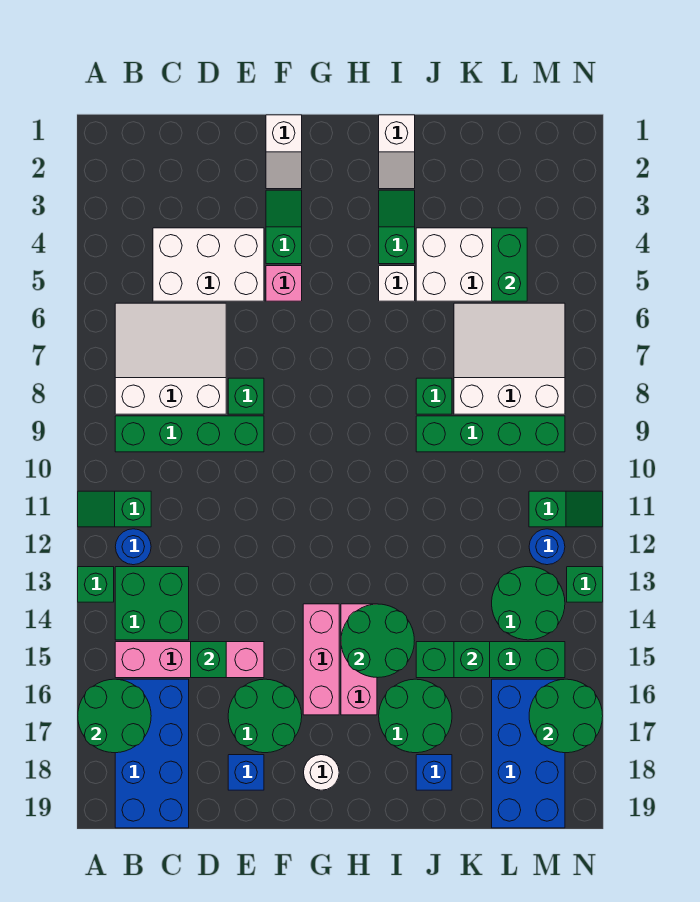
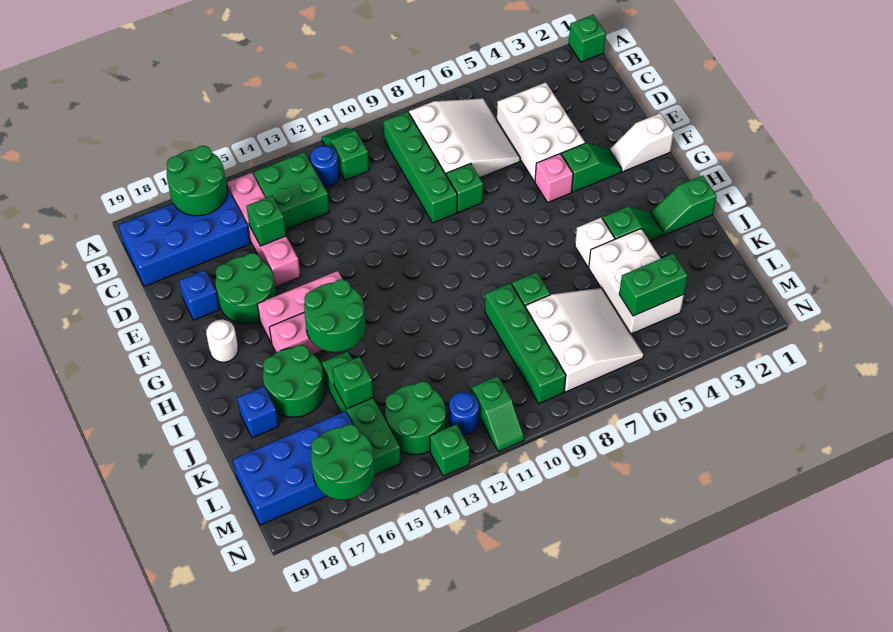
green brick A13 level 1 -> green brick A1 level 1
white slope I1:I2 level 1 top 1 -> green slope I1:I2 level 1 top 1

